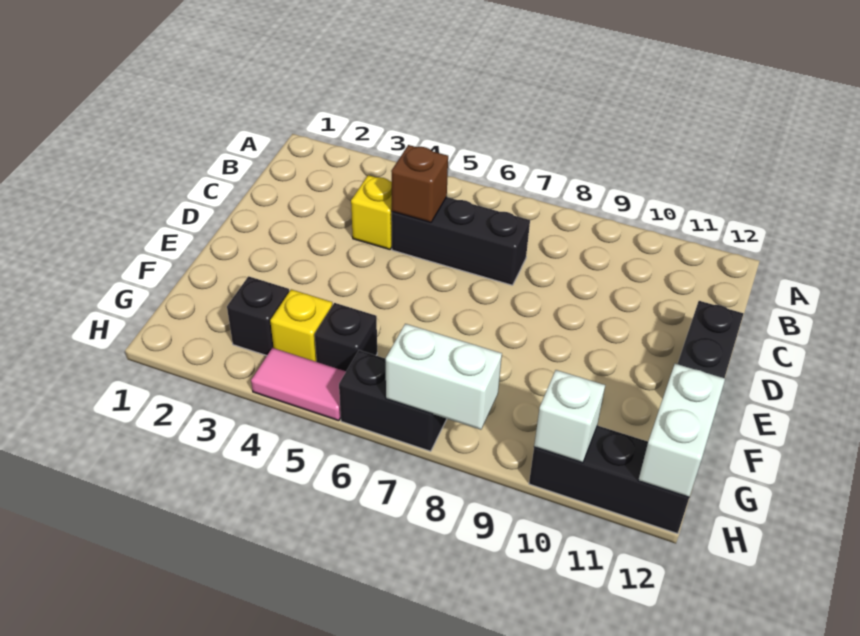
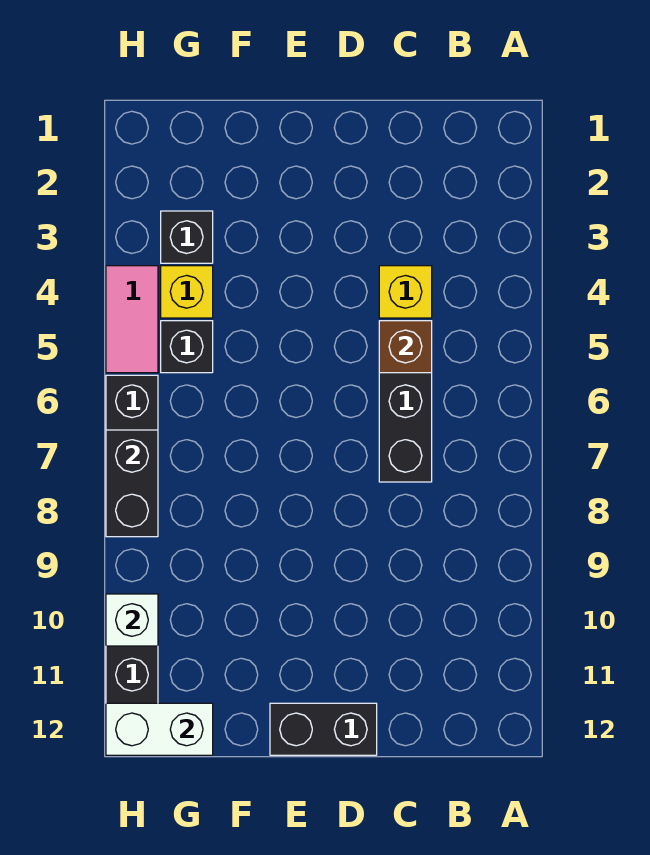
white brick H7:H8 level 2 -> black brick H7:H8 level 2

